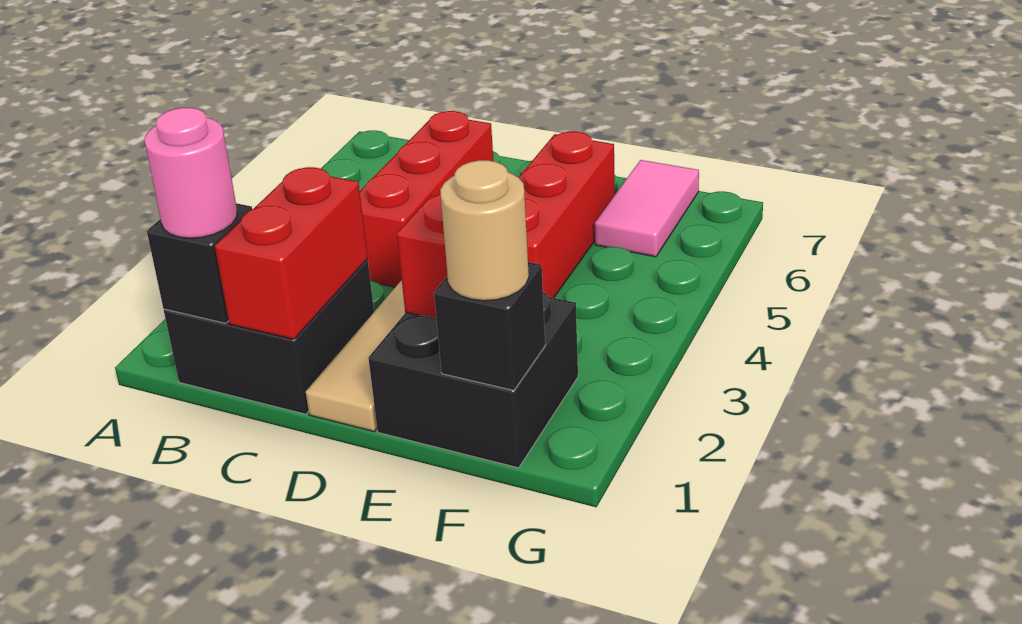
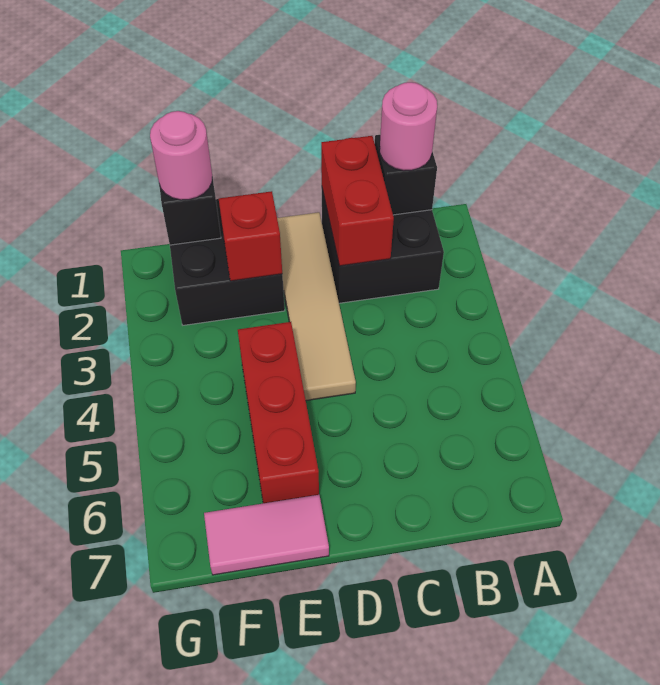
red brick C4:C6 level 1 -> none
tan round brick F1 level 3 -> pink round brick F1 level 3
pink tile F6:F7 level 1 -> pink tile E7:F7 level 1

